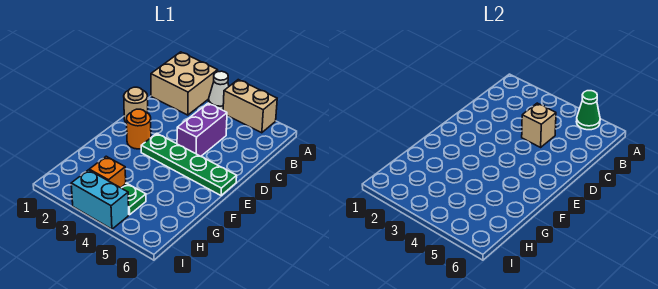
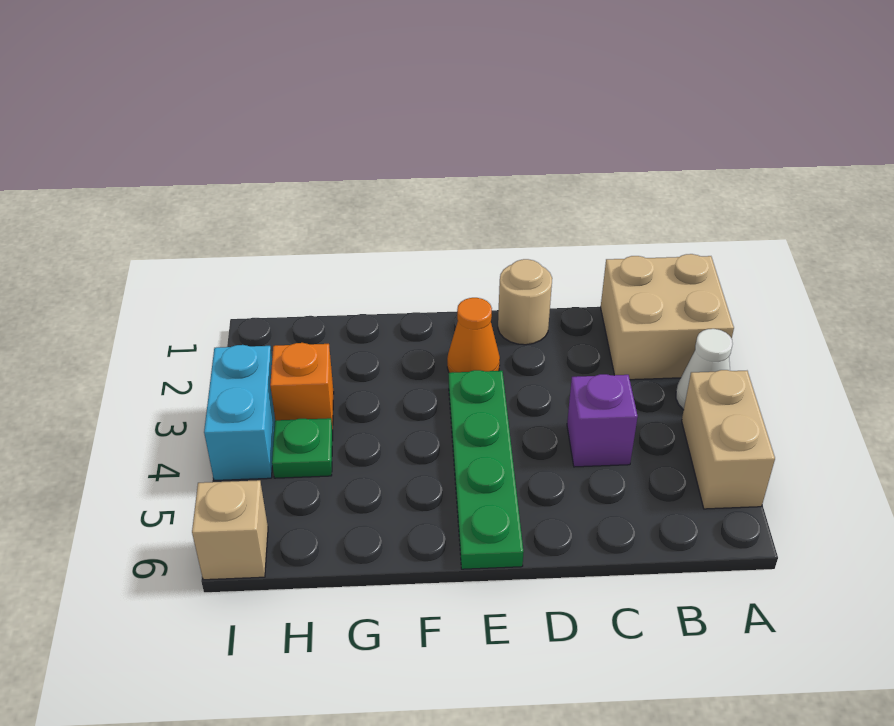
green cone A5 level 2 -> none
purple brick C4:D4 level 1 -> purple brick C4 level 1
tan brick C4 level 2 -> tan brick I6 level 1
orange round brick E2 level 1 -> orange cone E2 level 1

